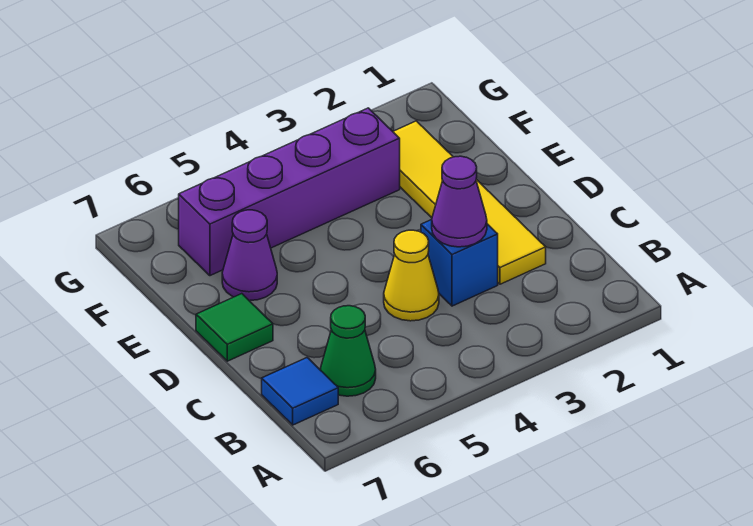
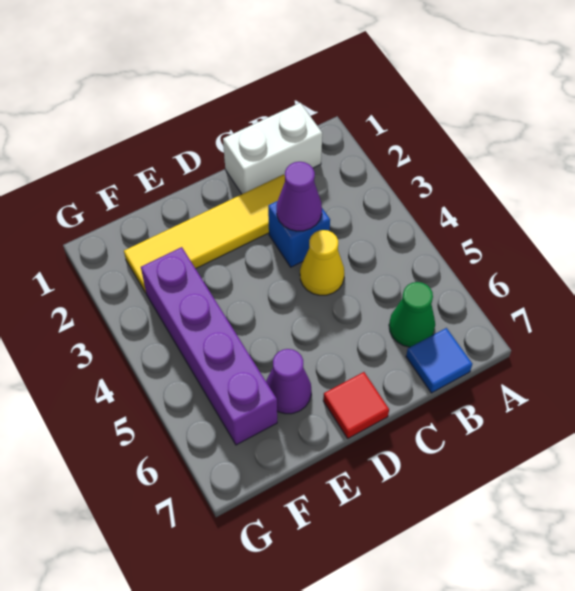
none -> white brick B1:C1 level 1
green tile D7 level 1 -> red tile D7 level 1

